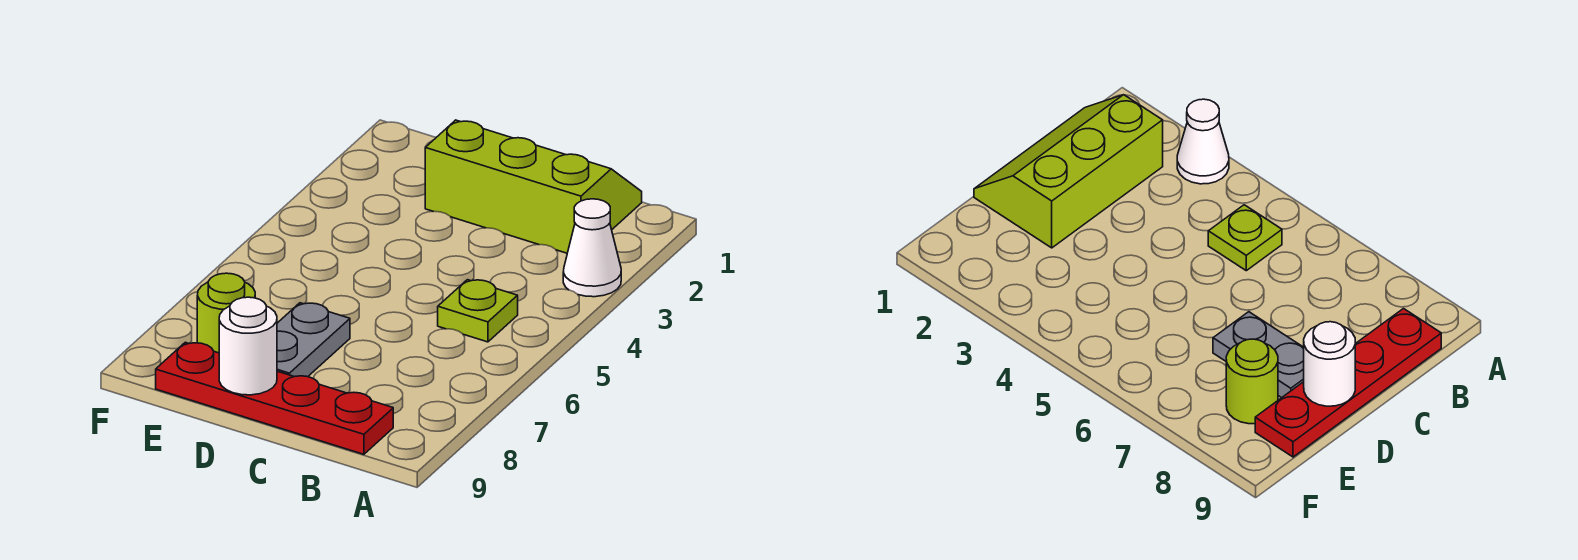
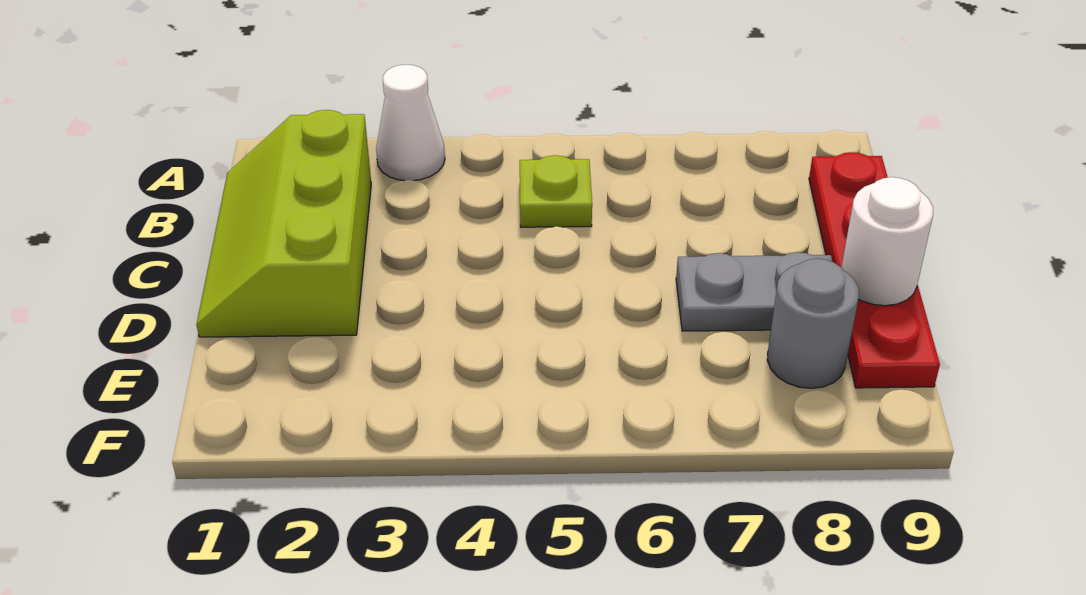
lime round brick E8 level 1 -> grey round brick E8 level 1

